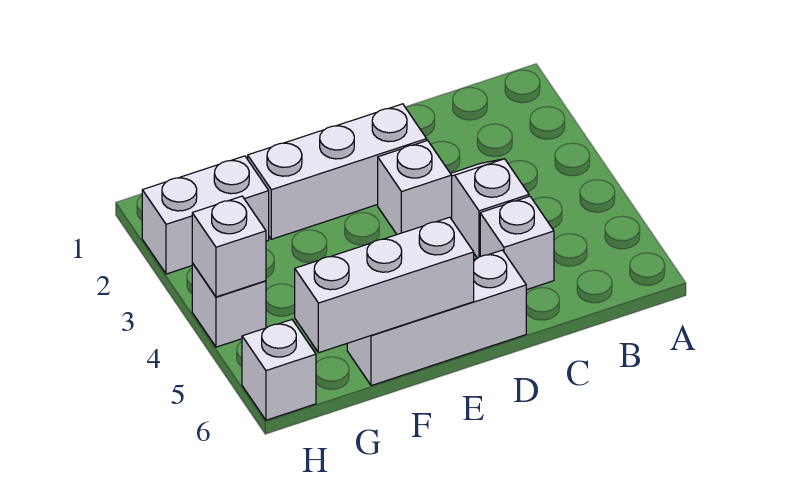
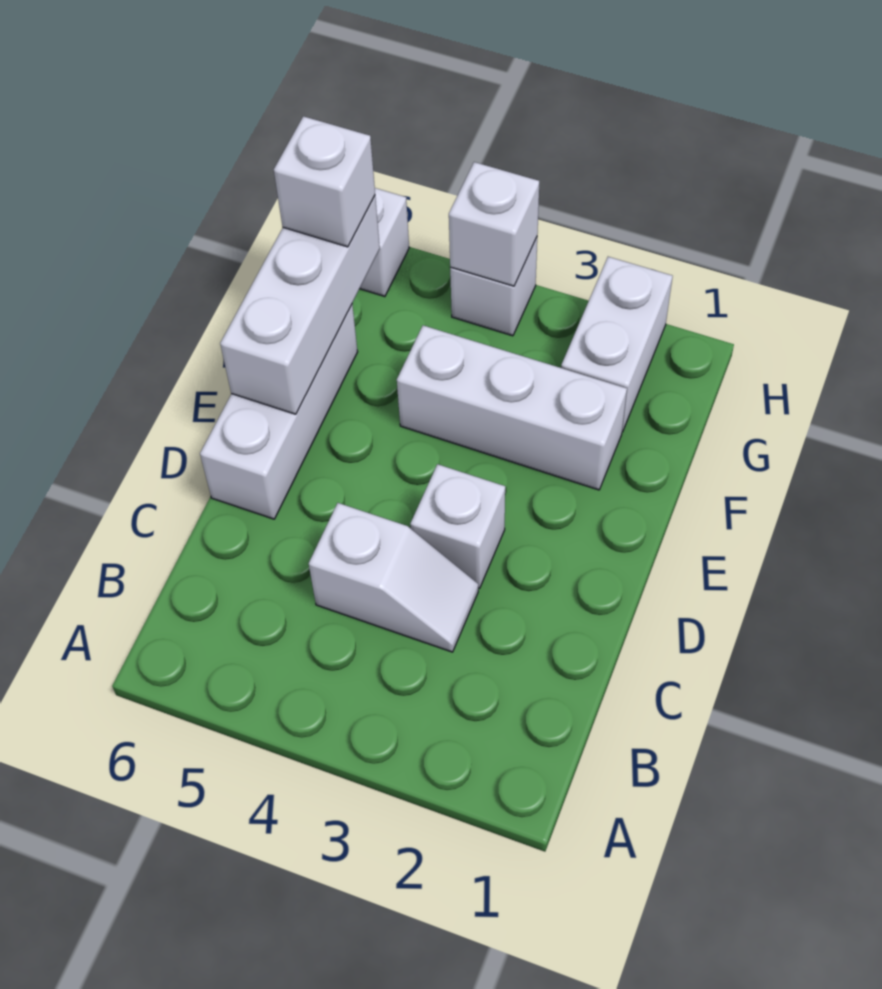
white brick C5 level 1 -> white brick G6 level 3
white brick D2:F2 level 1 -> white brick F2:F4 level 1

